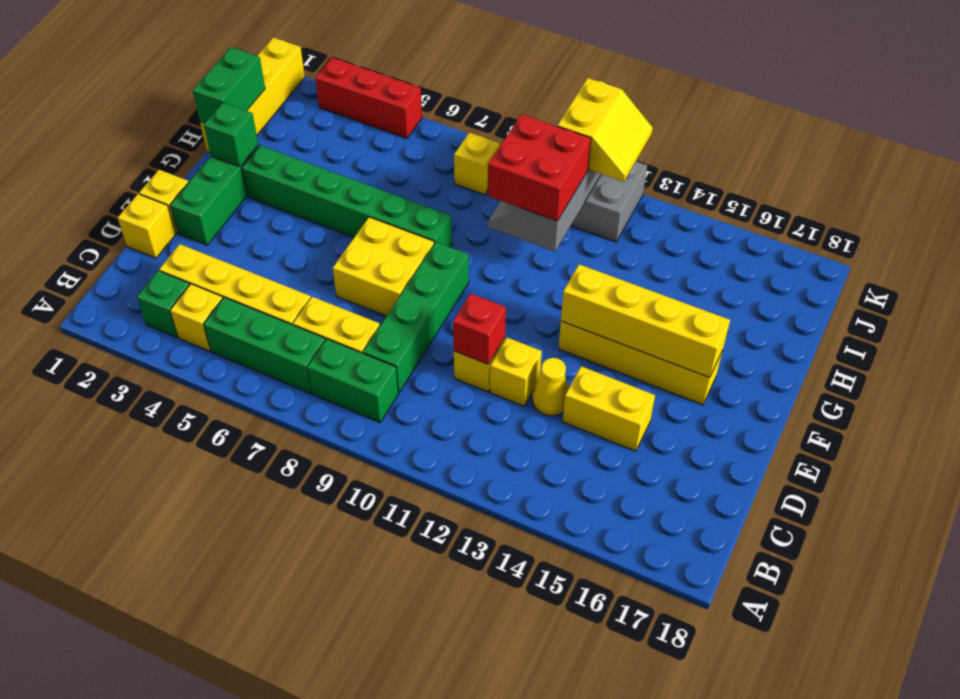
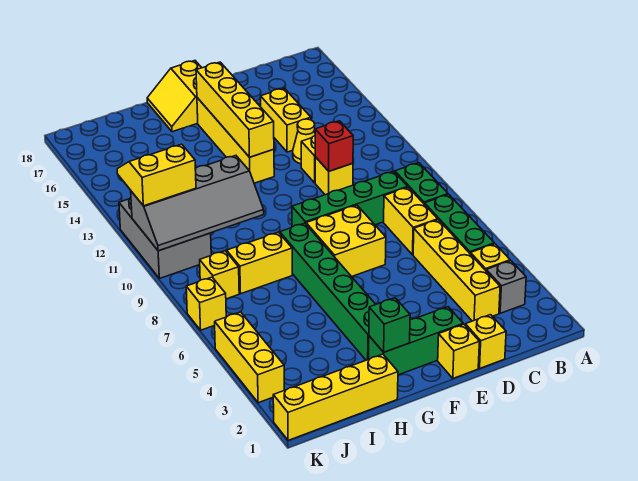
green brick B3 level 1 -> grey brick B3 level 1
none -> yellow slope F17:G18 level 1 top F
green brick H1:I1 level 2 -> none
none -> yellow brick H8:I8 level 1
red brick H10:I11 level 3 -> none
red brick K3:K5 level 1 -> yellow brick K3:K5 level 1
none -> yellow brick K7 level 1

